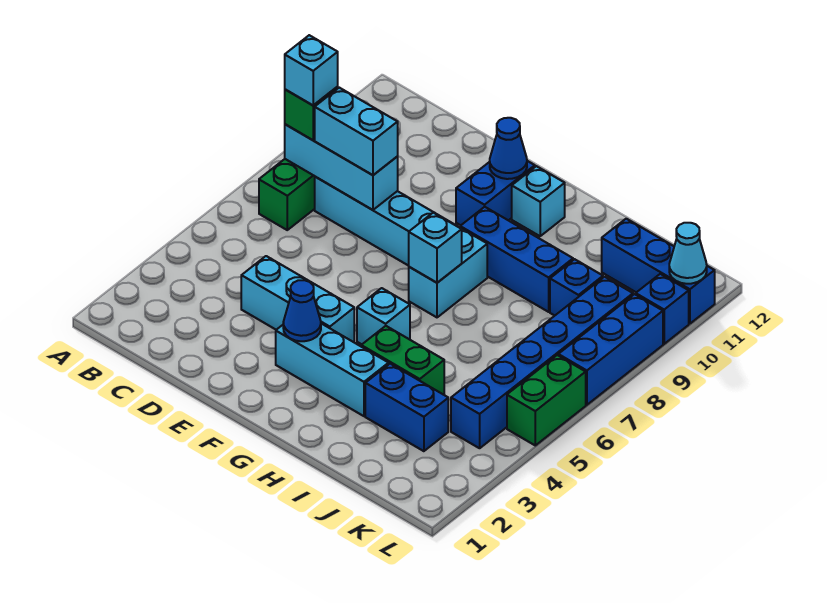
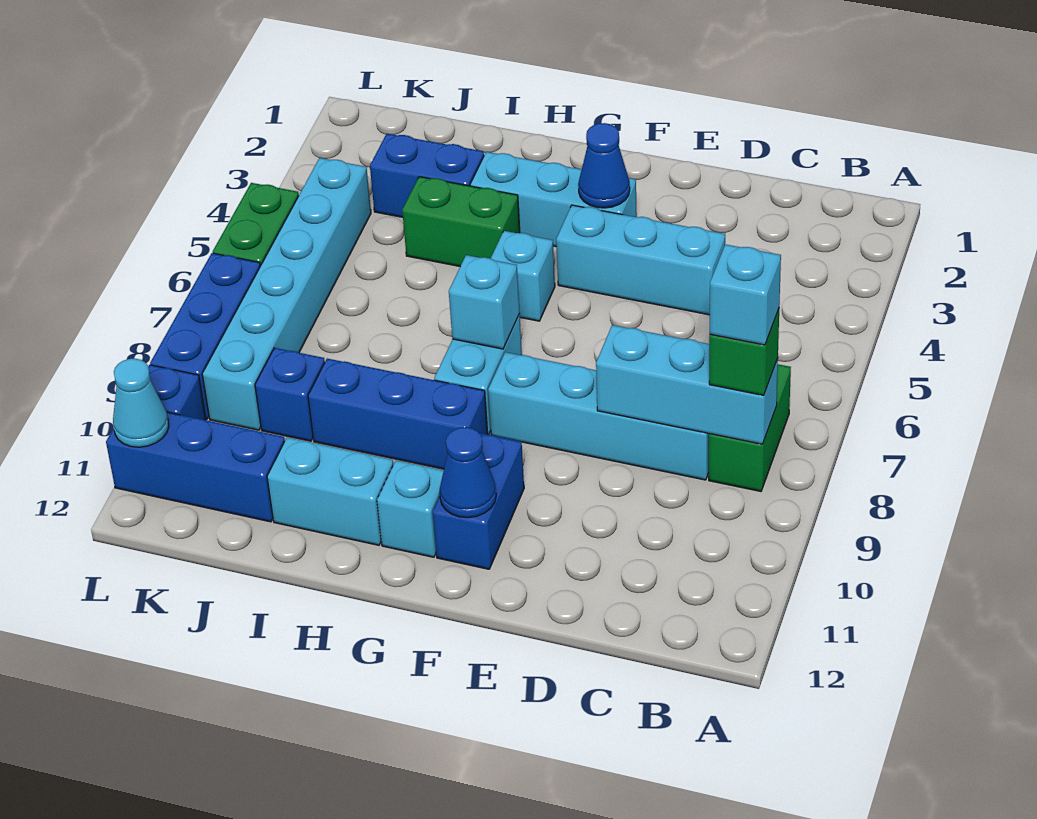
cyan brick C8:D8 level 3 -> cyan brick H11:I11 level 1
blue brick K4:K9 level 1 -> cyan brick K4:K9 level 1

